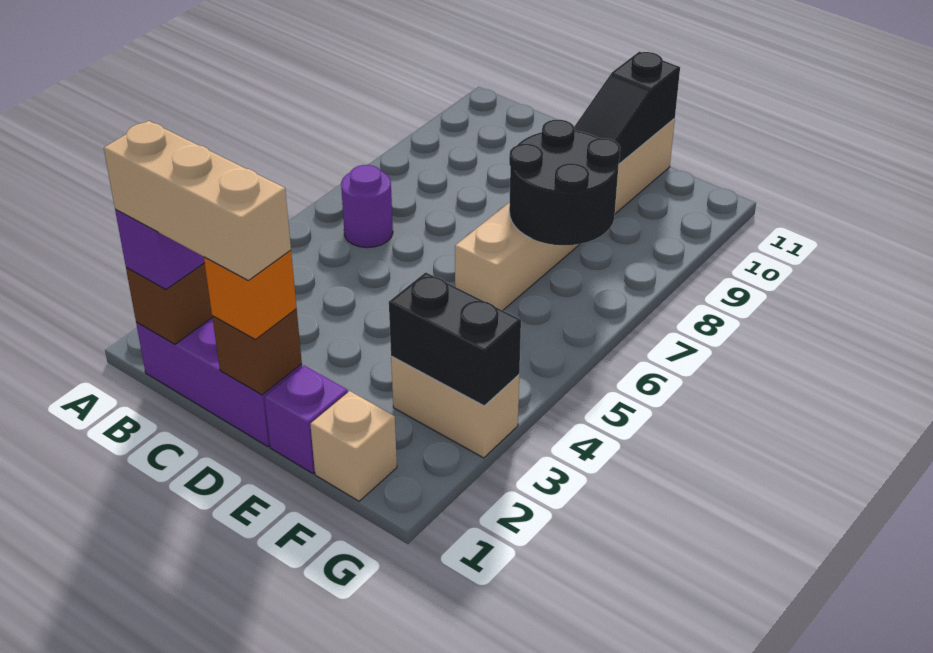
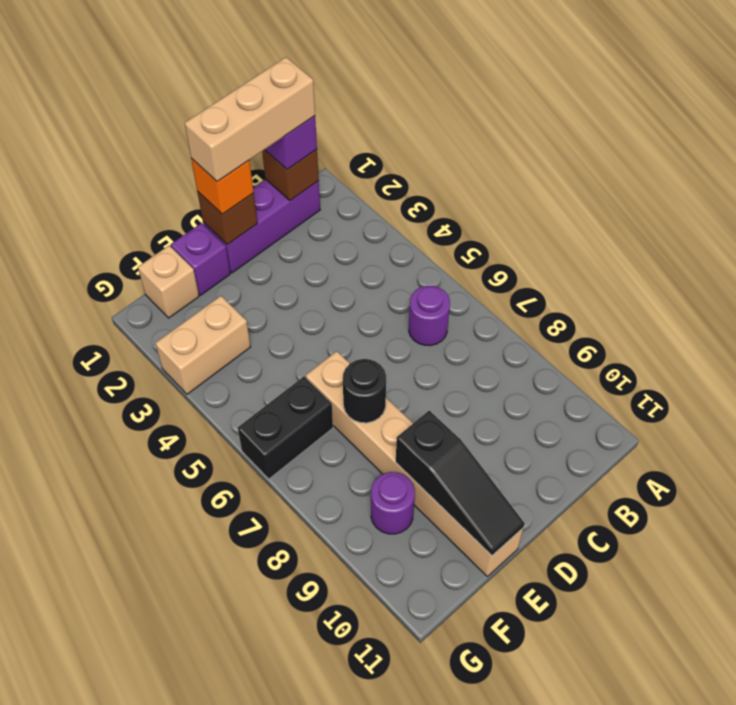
black round brick E7:F8 level 2 -> black round brick E7 level 2
black slope E9:E11 level 2 top 11 -> black slope E9:E11 level 2 top 9
black brick F3:G3 level 2 -> black brick F6:G6 level 1
none -> purple round brick F9 level 1

